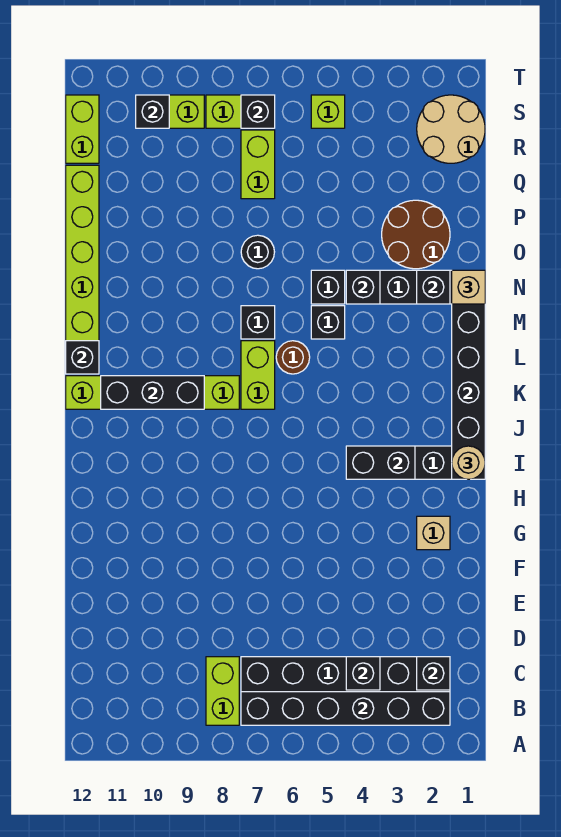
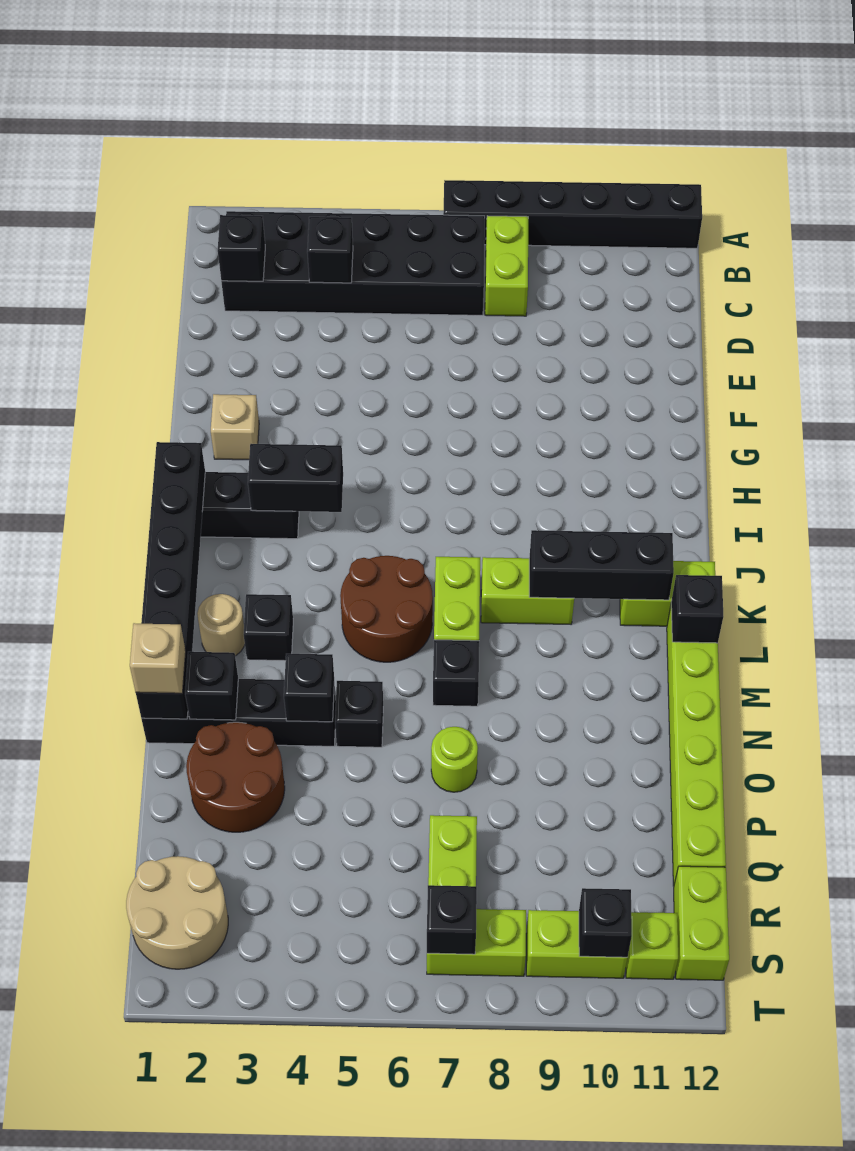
black brick B2:B7 level 2 -> black brick A7:A12 level 1
tan round brick I1 level 3 -> tan round brick L2 level 1
brown round brick L6 level 1 -> brown round brick K5:L6 level 1
black brick M5 level 1 -> black brick L3 level 1
black round brick O7 level 1 -> lime round brick O7 level 1
lime brick S5 level 1 -> lime brick S11 level 1

